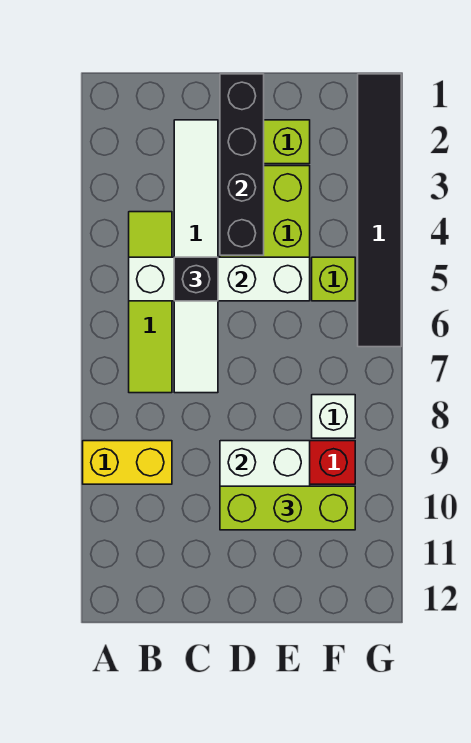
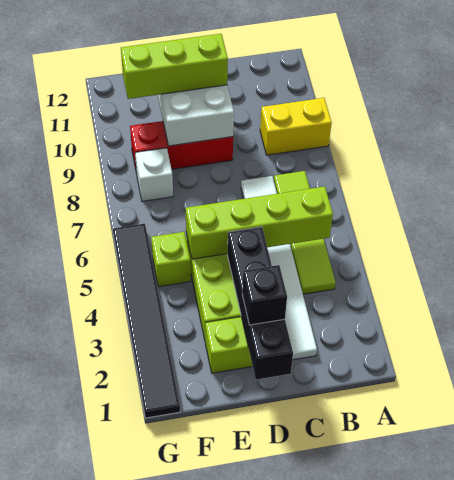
white brick B5:E5 level 2 -> lime brick B5:E5 level 2
black brick C5 level 3 -> black brick D2 level 3

